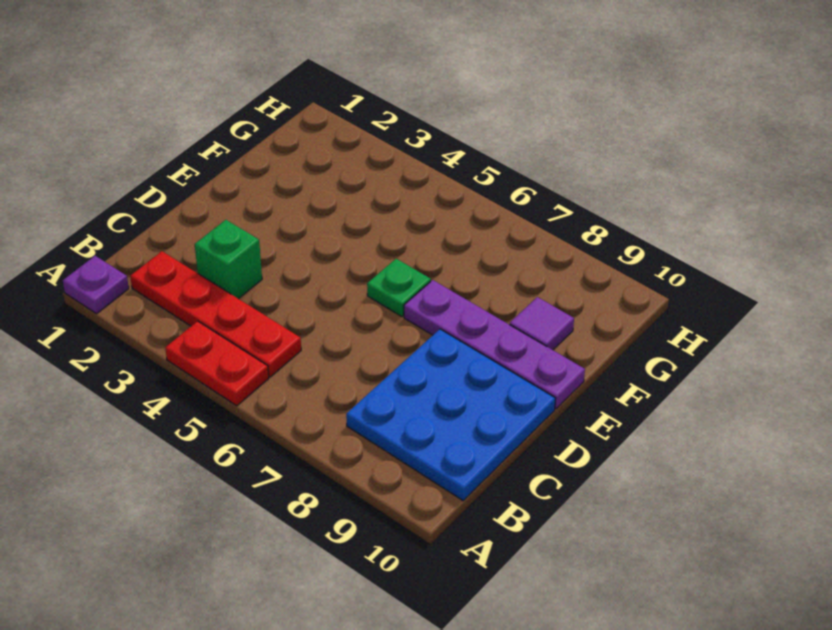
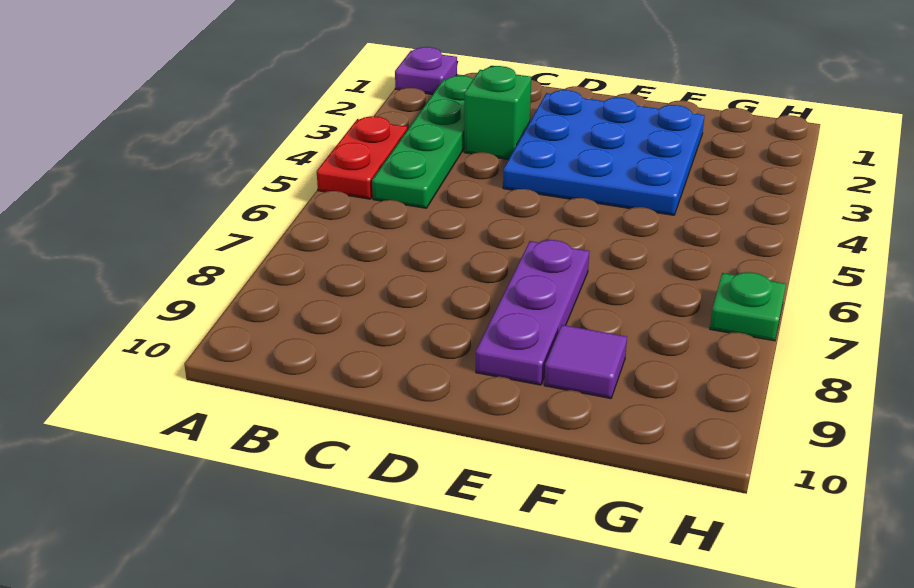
red plate B2:B5 level 1 -> green plate B2:B5 level 1
blue plate B8:D10 level 1 -> blue plate D2:F4 level 1
green plate E6 level 1 -> green plate H7 level 1
purple plate E7:E10 level 1 -> purple plate E7:E9 level 1

